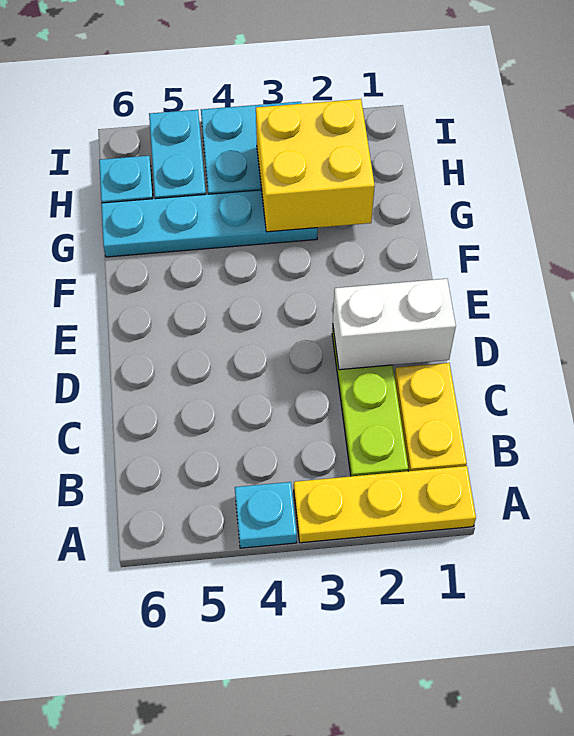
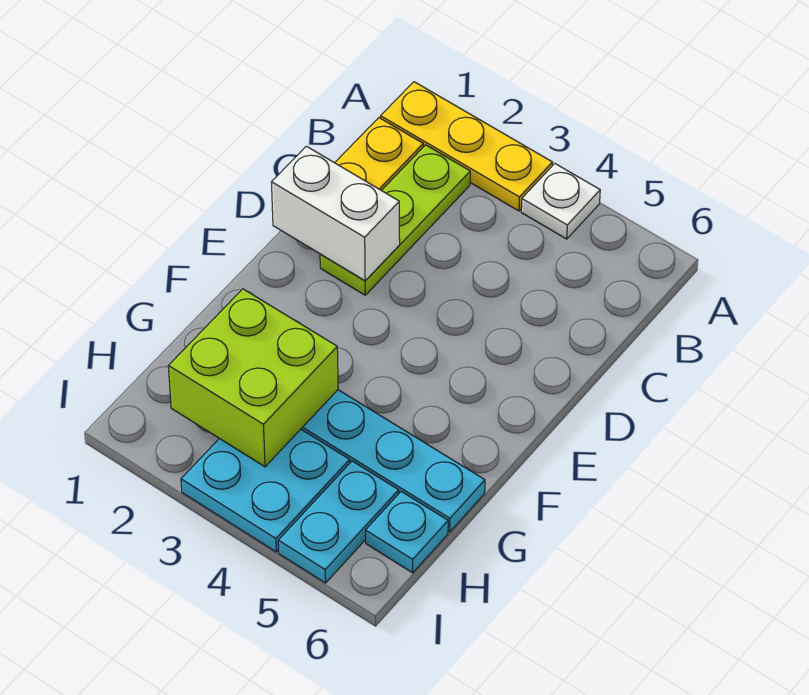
cyan plate A4 level 1 -> white plate A4 level 1
yellow brick G2:H3 level 2 -> lime brick G2:H3 level 2

